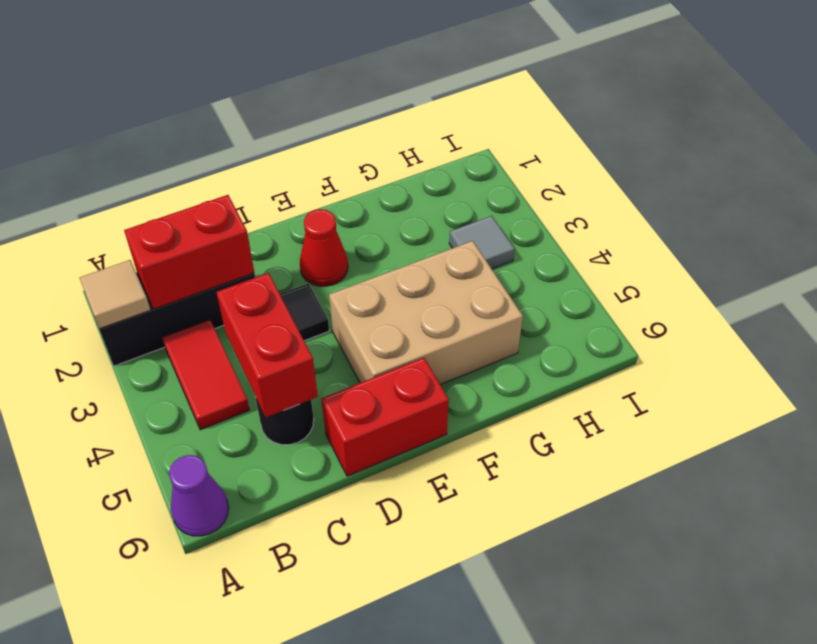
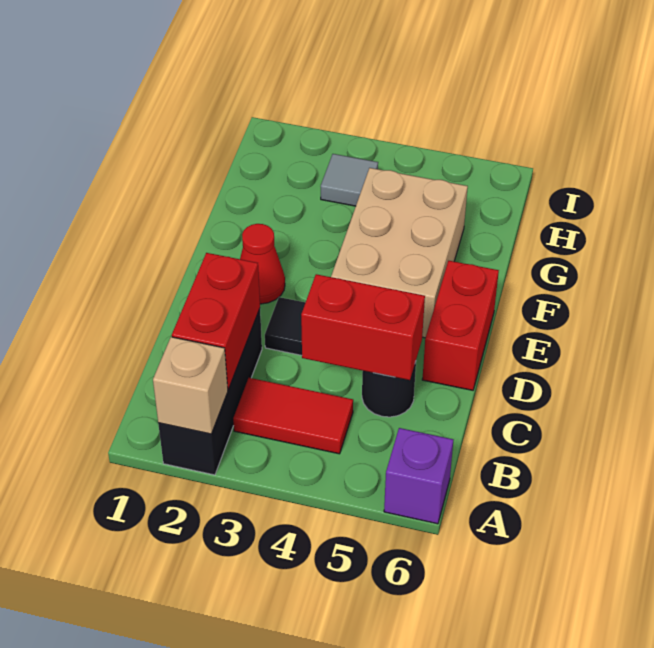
tan tile A2 level 2 -> tan brick A2 level 2
purple cone A6 level 1 -> purple brick A6 level 1

